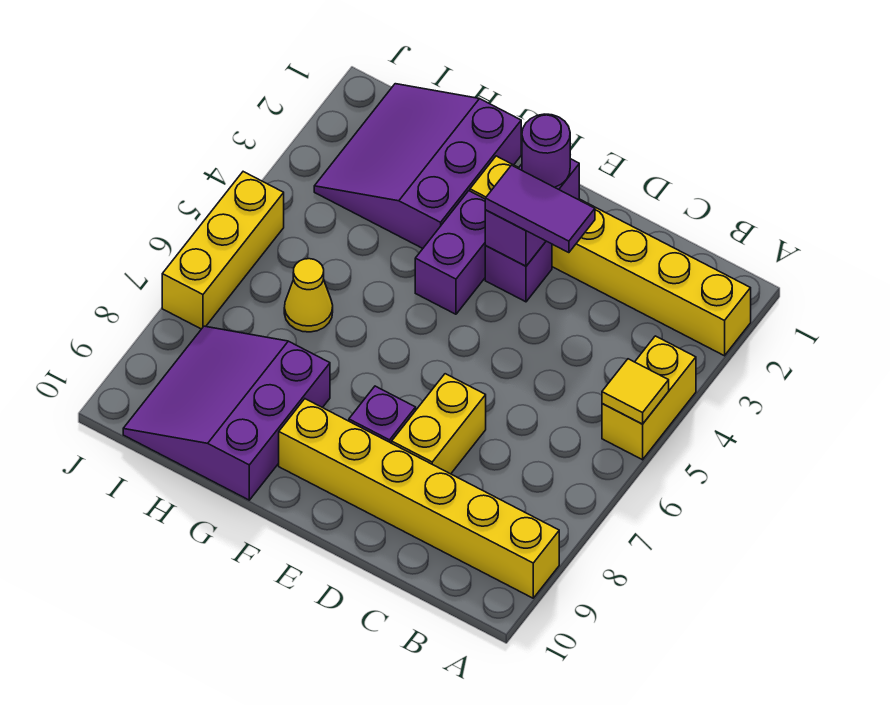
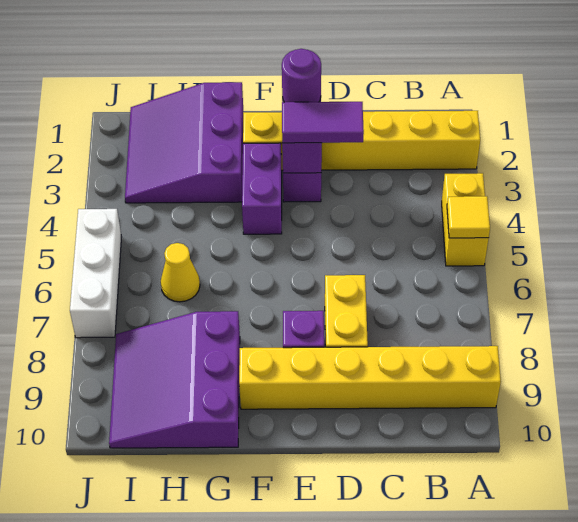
yellow brick J5:J7 level 1 -> white brick J5:J7 level 1

